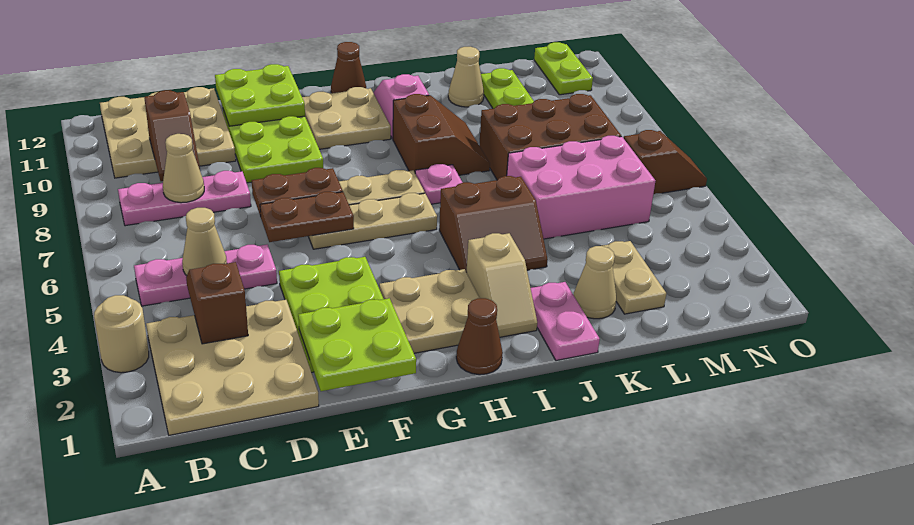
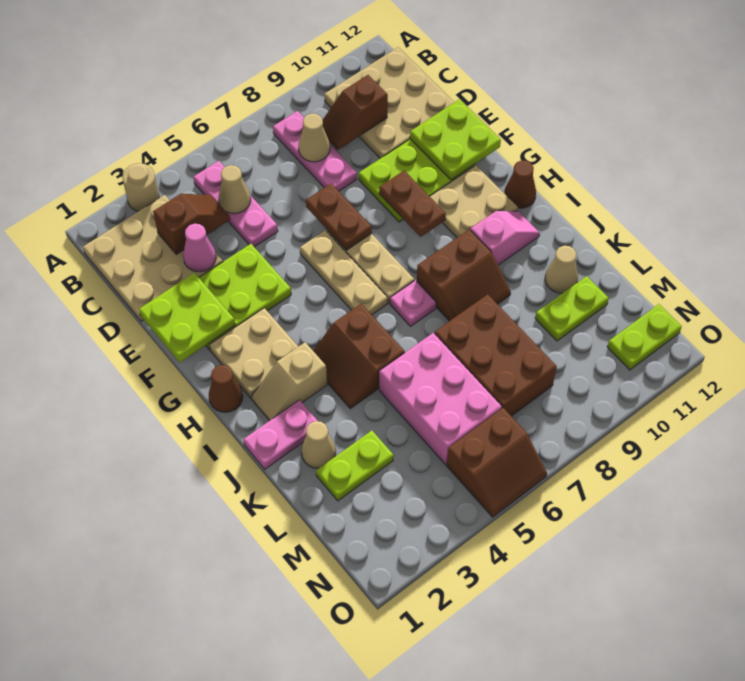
none -> pink cone D3 level 2
brown plate E6:F6 level 2 -> brown plate F9:G9 level 2
tan plate L2:L3 level 1 -> lime plate L2:L3 level 1
brown slope N6:O6 level 1 top N -> brown slope N5:O6 level 1 top N

